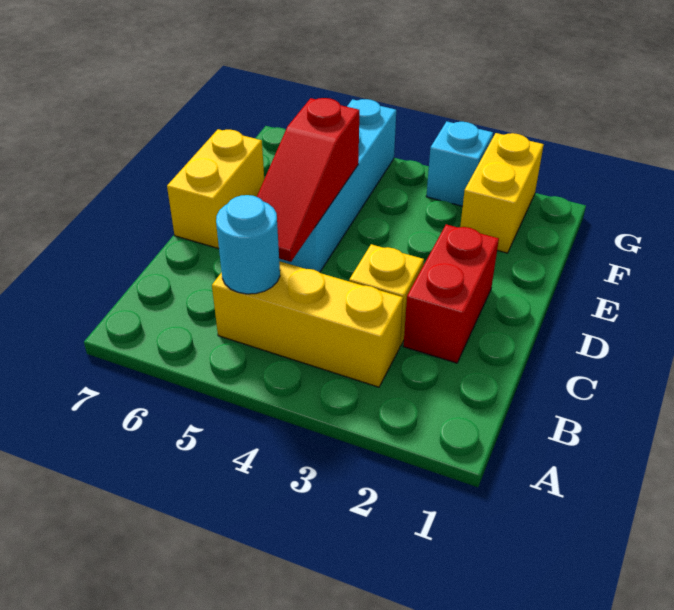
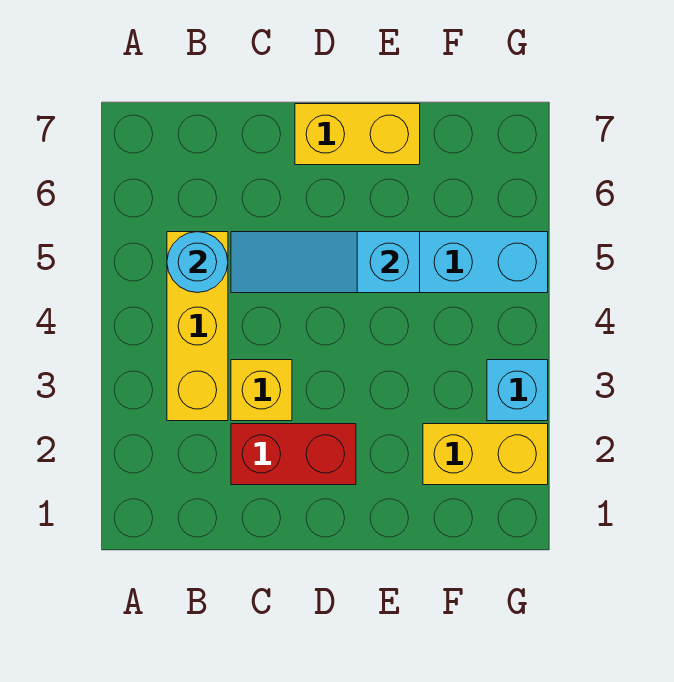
red slope C5:E5 level 2 top E -> cyan slope C5:E5 level 2 top E

